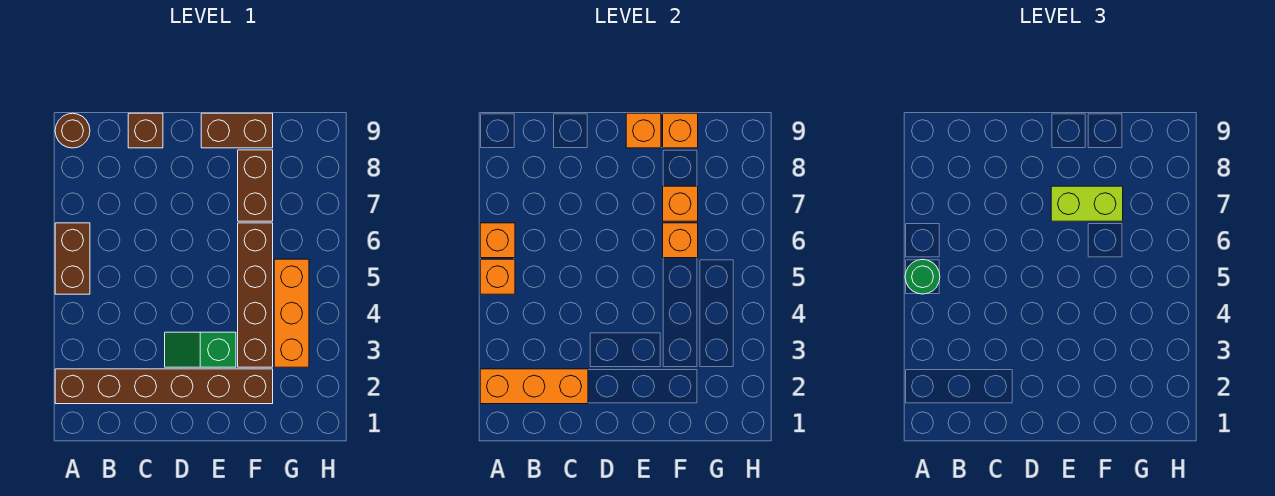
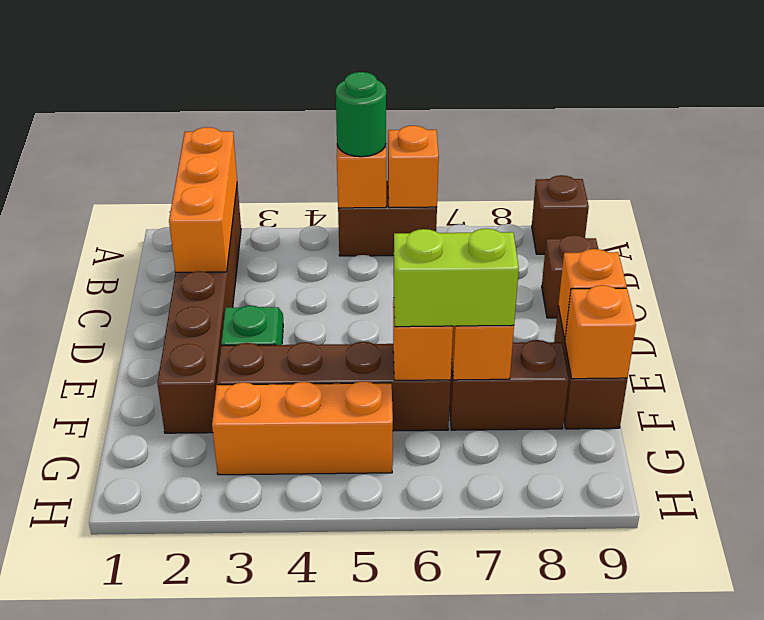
brown round brick A9 level 1 -> brown brick A9 level 1
lime brick E7:F7 level 3 -> lime brick F6:F7 level 3

